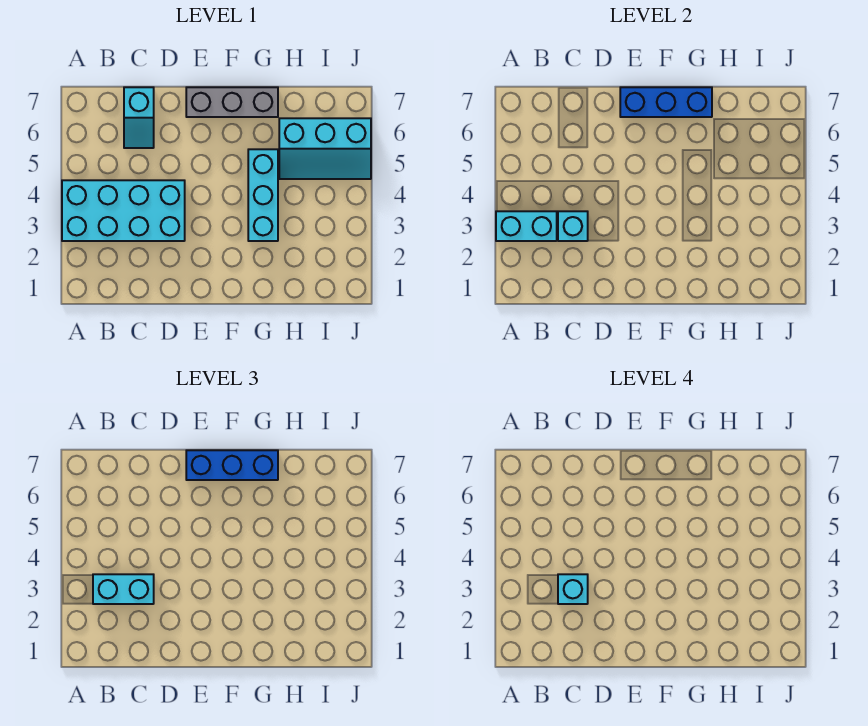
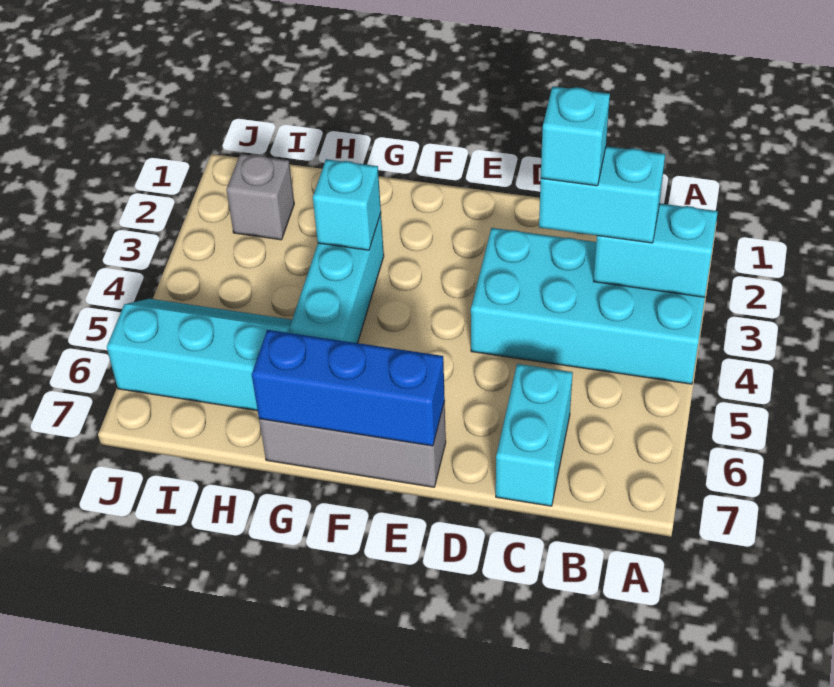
cyan brick C3 level 2 -> cyan brick G3 level 2
cyan slope C6:C7 level 1 top 7 -> cyan brick C6:C7 level 1
blue brick E7:G7 level 3 -> none
none -> grey brick I2 level 1

